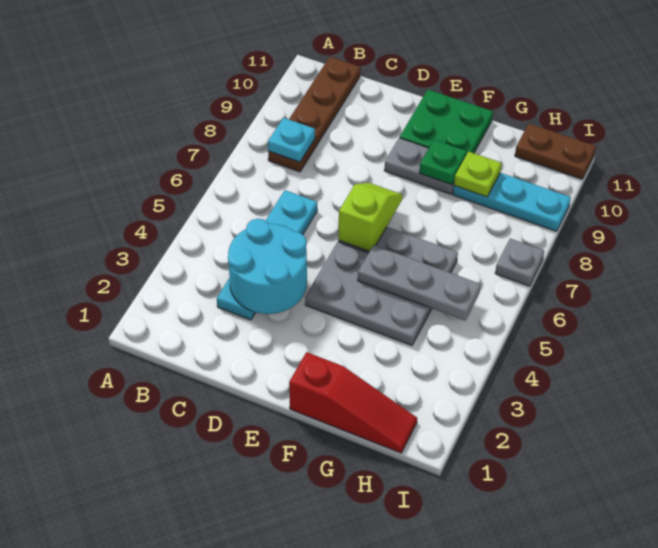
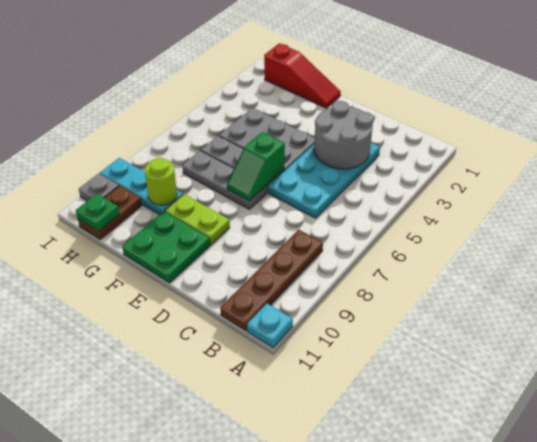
cyan plate B8 level 2 -> cyan plate A11 level 1
cyan plate C3:C6 level 1 -> cyan plate C3:D6 level 1
cyan round brick C3:D4 level 2 -> grey round brick C3:D4 level 2
lime slope E6:E7 level 2 top 6 -> green slope E6:E7 level 2 top 6
grey plate E9:F9 level 1 -> lime plate E9:F9 level 1
red slope F1:H1 level 1 top F -> red slope F1:H1 level 1 top H
grey plate F5:H5 level 2 -> grey plate E7:G7 level 1
green plate F9 level 2 -> green plate H11 level 2
lime plate G9 level 2 -> lime round brick G9 level 2
brown plate H11:I11 level 1 -> brown plate H10:H11 level 1
grey plate I7 level 1 -> grey plate I10 level 1

